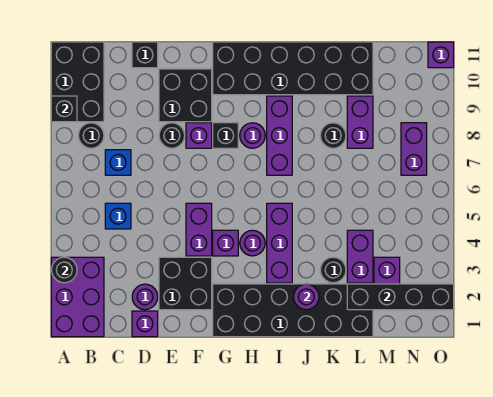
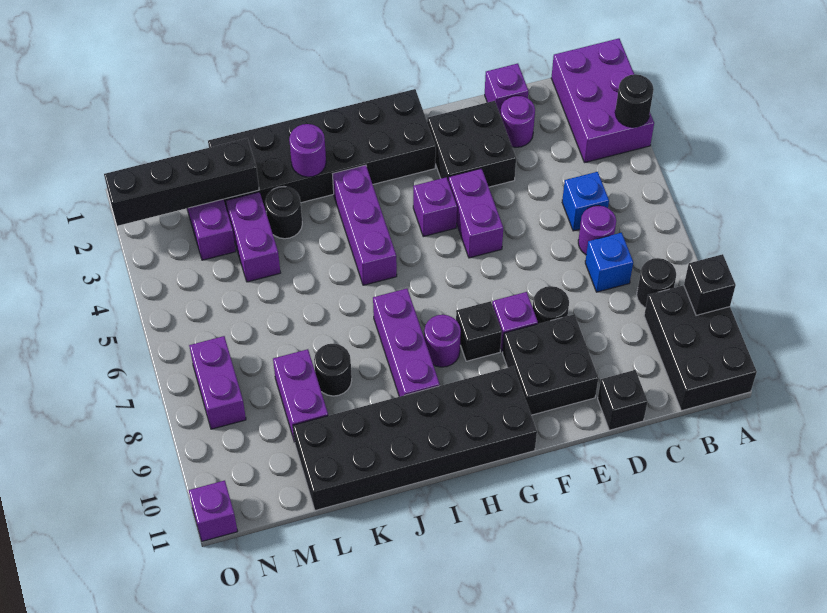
purple round brick H4 level 1 -> purple round brick C6 level 1

